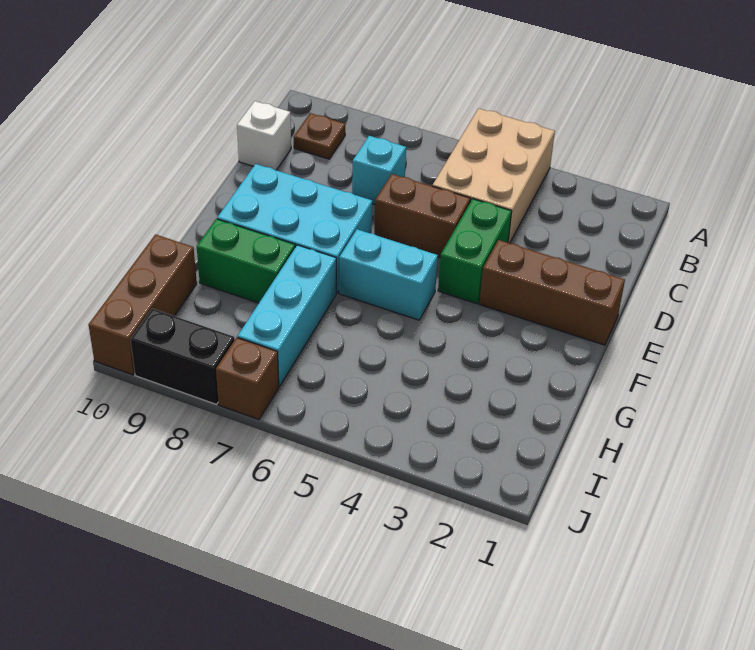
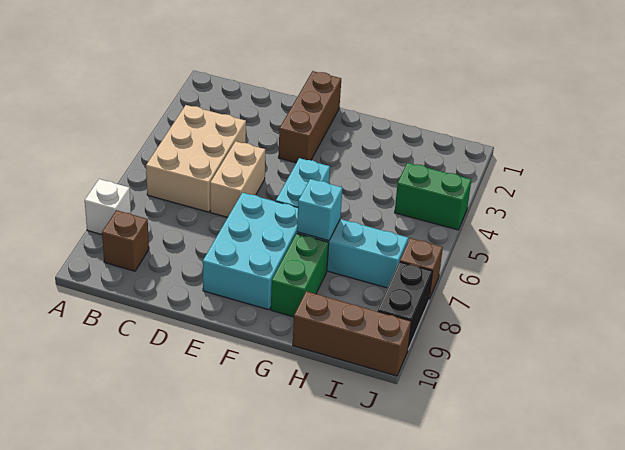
tan brick A4:C5 level 1 -> tan brick B4:C6 level 1
brown plate B9 level 1 -> brown brick B9 level 1
cyan brick C7 level 1 -> cyan brick G7 level 2
white brick C10 level 1 -> white brick A8 level 1
green brick D4:E4 level 1 -> green brick I4:J4 level 1
brown brick D5:D6 level 1 -> tan brick D5:D6 level 1

